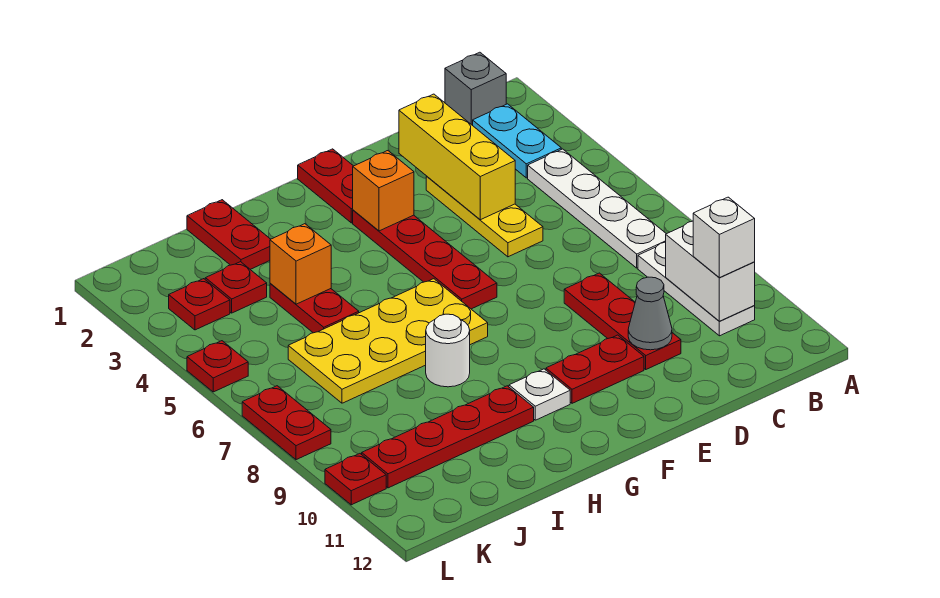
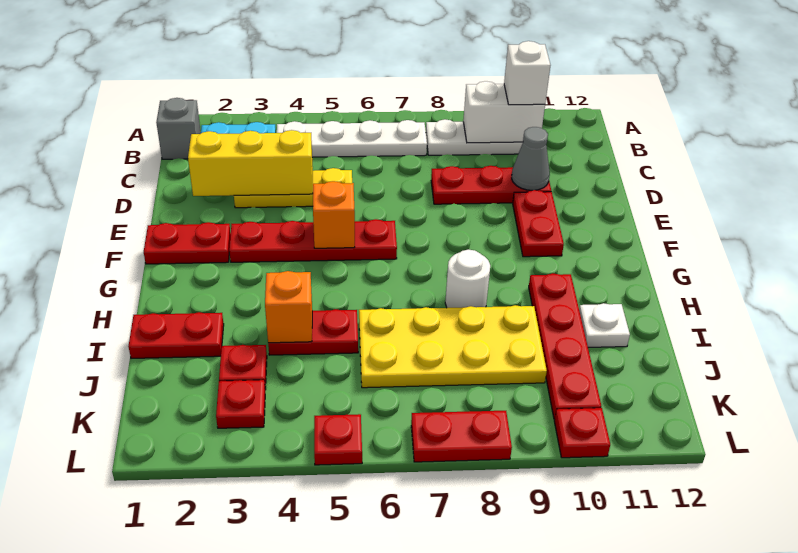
orange brick F3 level 2 -> orange brick F5 level 2
yellow plate G6:J7 level 1 -> yellow plate I6:J9 level 1
white plate G10 level 1 -> white plate I11 level 1

